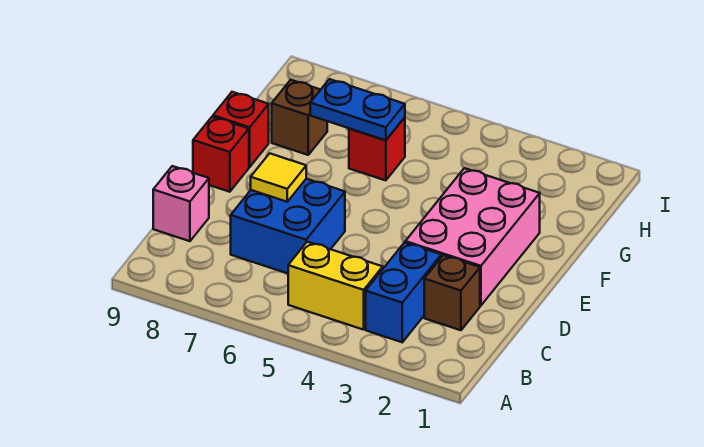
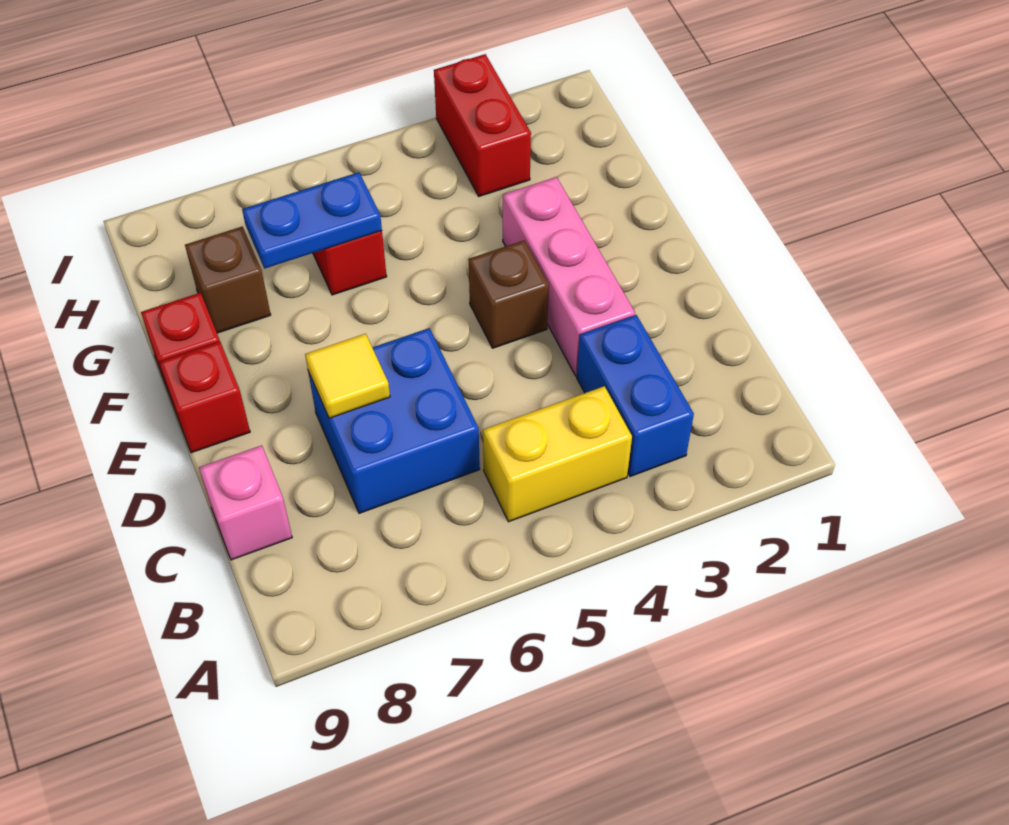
brown brick C2 level 1 -> brown brick E4 level 1
pink brick D2:F3 level 1 -> pink brick D3:F3 level 1
none -> red brick H3:I3 level 1

